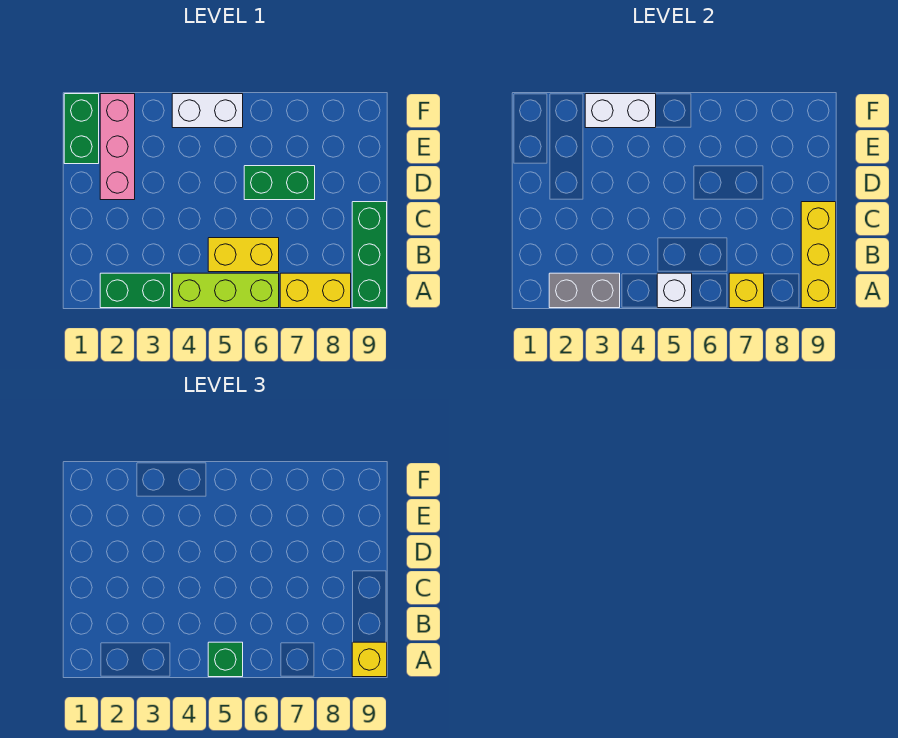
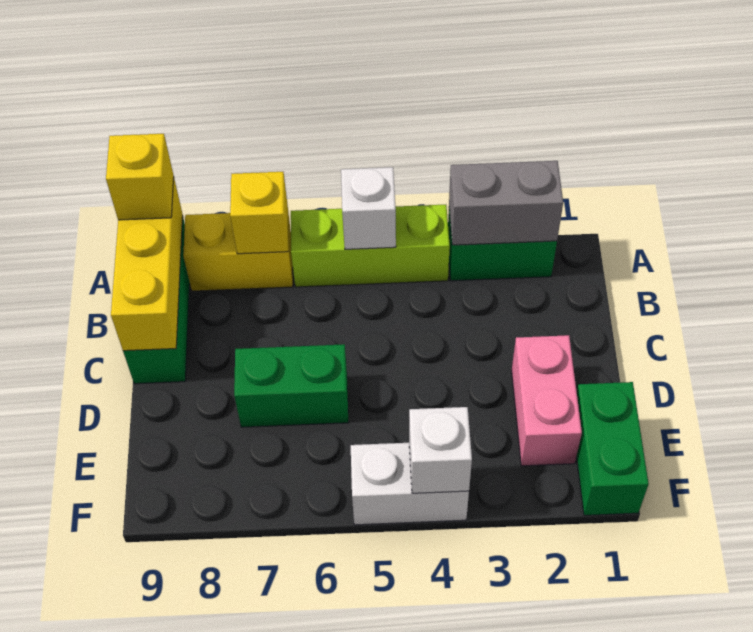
green brick A5 level 3 -> none
yellow brick B5:B6 level 1 -> none
pink brick D2:F2 level 1 -> pink brick D2:E2 level 1
white brick F3:F4 level 2 -> white brick F4 level 2

